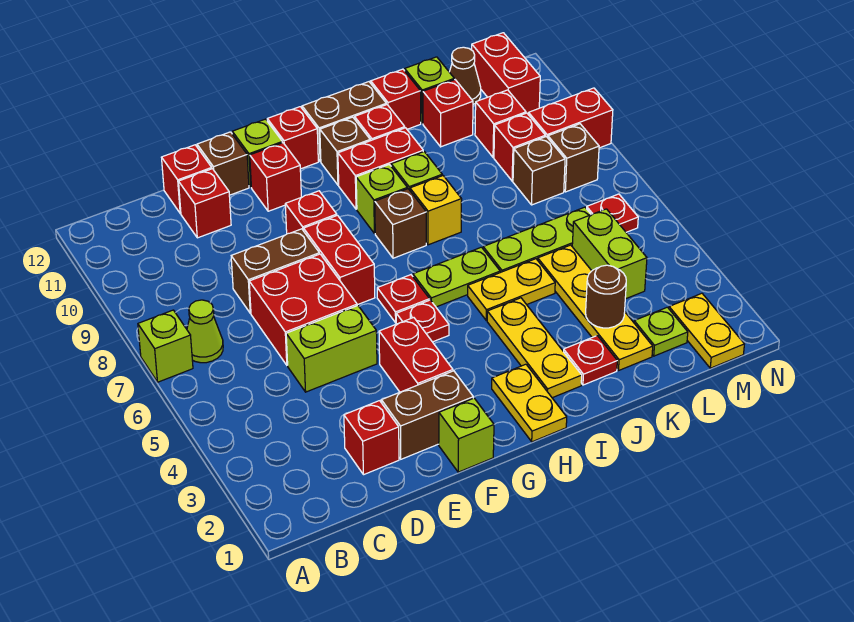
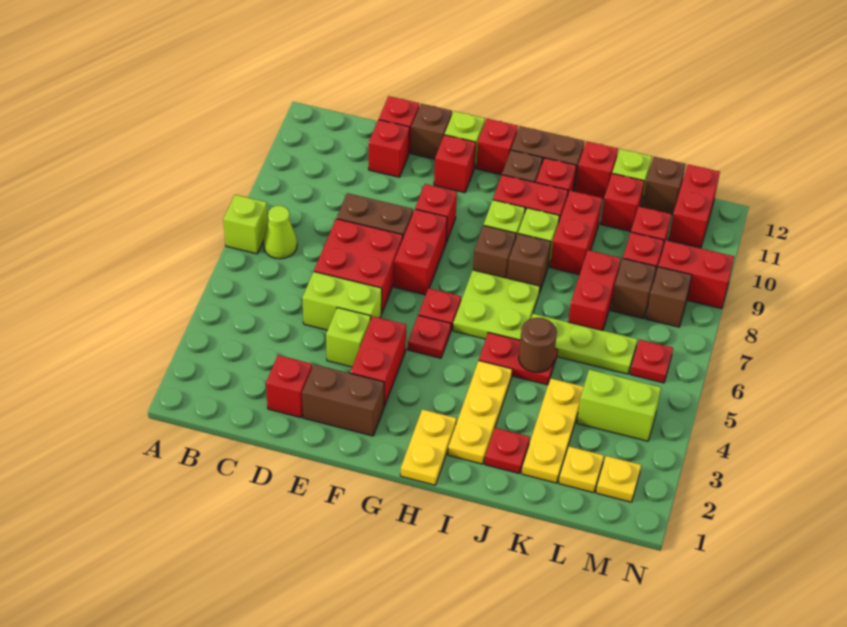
lime brick F1 level 1 -> lime brick E4 level 1
lime plate H6:I6 level 1 -> lime plate H6:I7 level 1
yellow plate I5:J5 level 1 -> red plate I5:J5 level 1
yellow brick I8 level 1 -> brown brick I8 level 1
none -> red brick J9:J10 level 1
yellow plate K2:K5 level 1 -> yellow plate K2:K4 level 1
brown round brick K3 level 2 -> brown round brick J5 level 2
none -> red brick K7:K8 level 1
lime plate L2 level 1 -> yellow plate L2 level 1
lime brick L4:L5 level 1 -> lime brick L4:M4 level 1
brown cone L12 level 1 -> brown brick L12 level 1
yellow plate M1:M2 level 1 -> yellow plate M2 level 1

